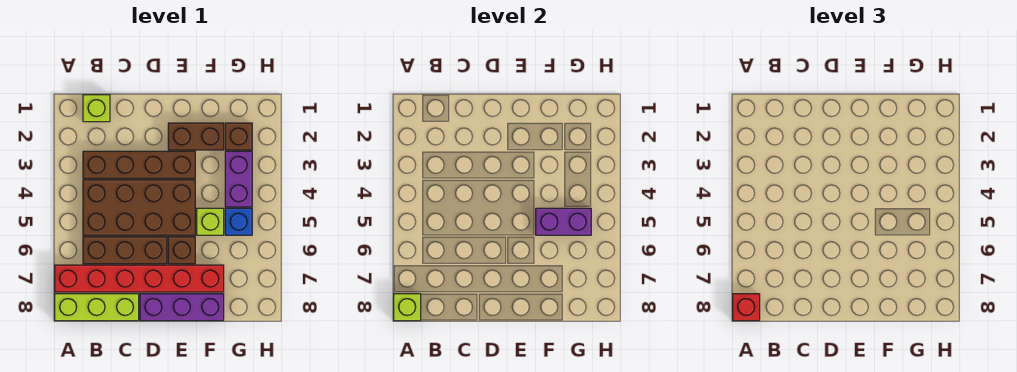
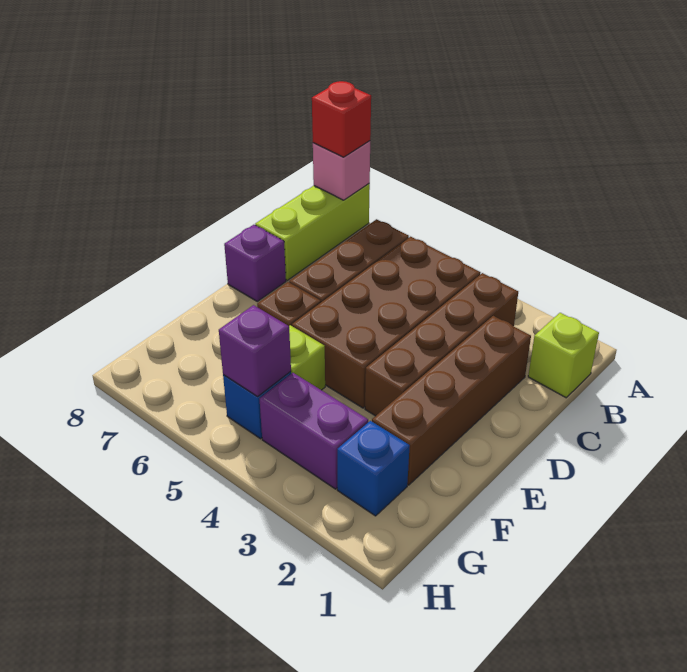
red brick A7:F7 level 1 -> none
lime brick A8 level 2 -> pink brick A8 level 2
purple brick D8:F8 level 1 -> purple brick D8 level 1
brown brick E2:F2 level 1 -> brown brick C2:F2 level 1
purple brick F5:G5 level 2 -> purple brick G5 level 2
brown brick G2 level 1 -> blue brick G2 level 1

